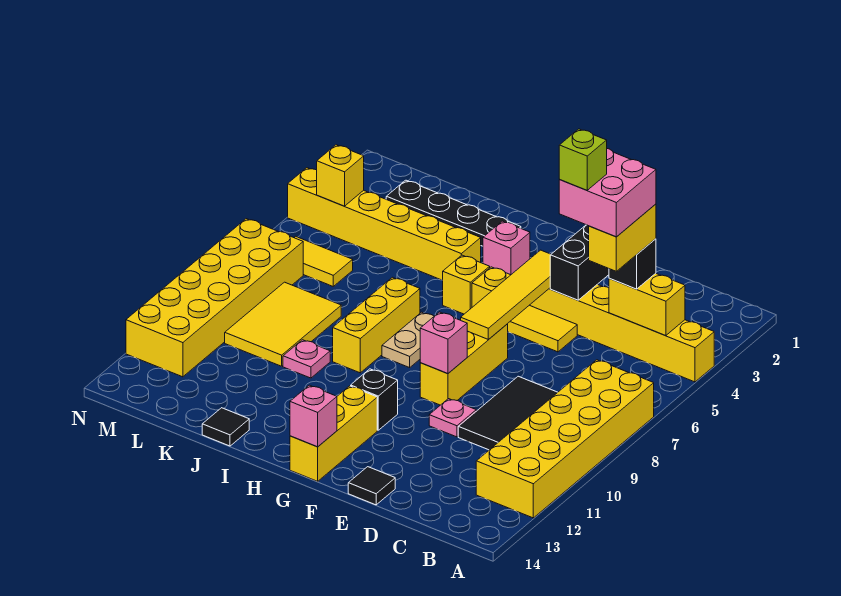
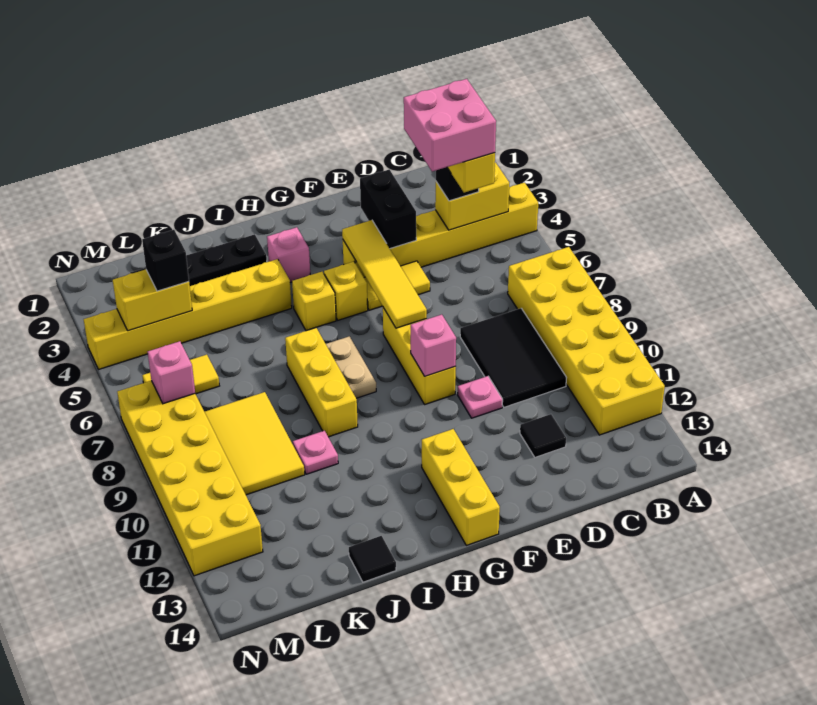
lime brick D5 level 6 -> none
black tile E14 level 1 -> black tile D12 level 1
black brick G11 level 1 -> black brick L4 level 3
pink brick G14 level 2 -> pink brick M7 level 2
yellow brick M4 level 2 -> yellow brick L4:M4 level 2

